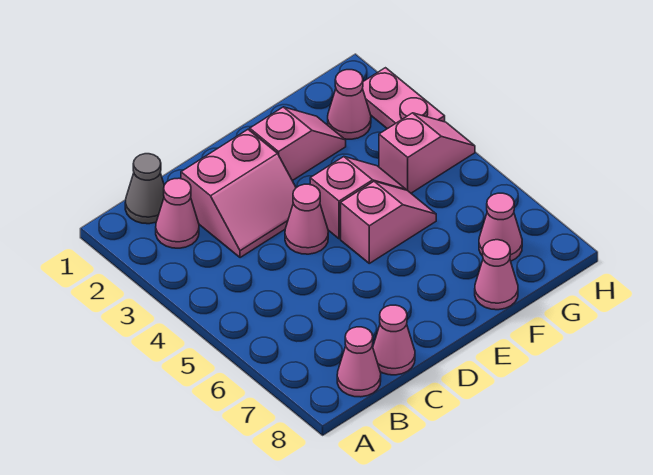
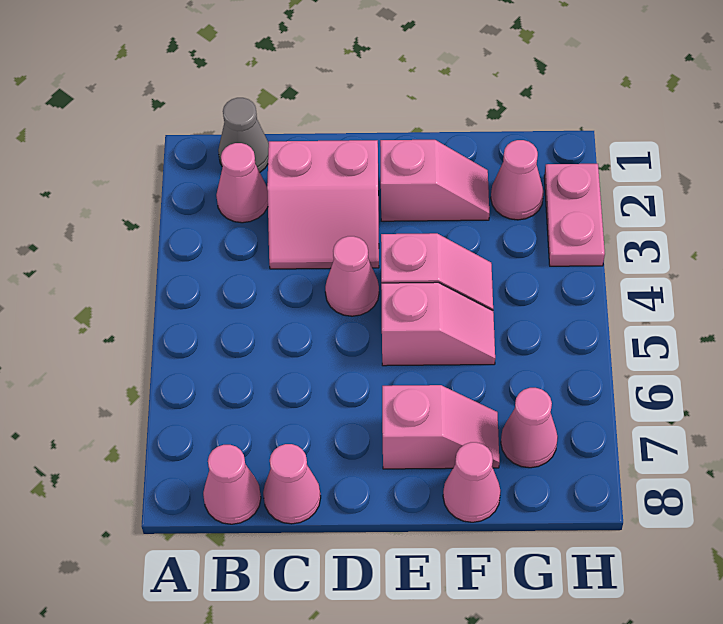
pink slope G4:H4 level 1 top G -> pink slope E7:F7 level 1 top E

